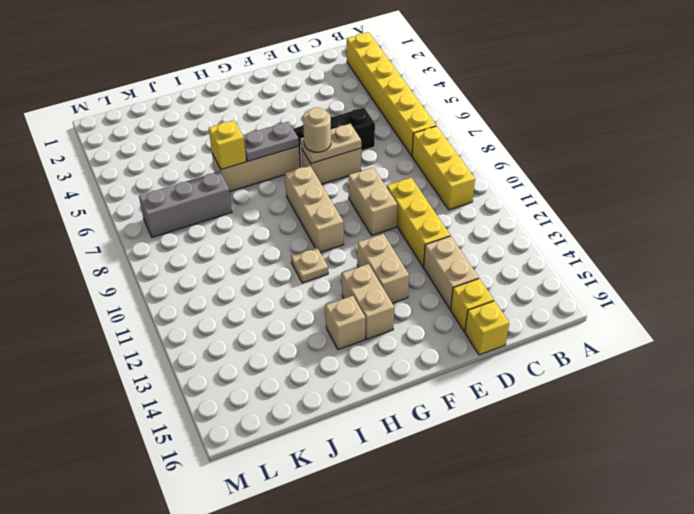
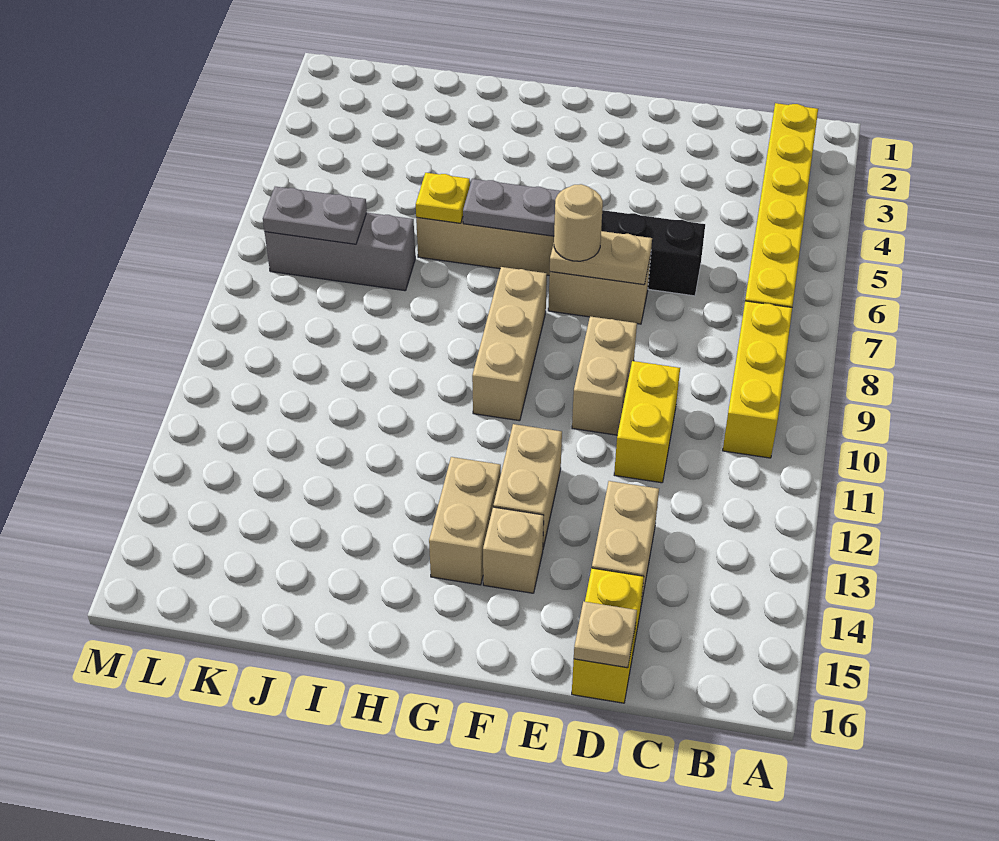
yellow brick D10:D12 level 1 -> yellow brick D10:D11 level 1
tan plate H11 level 1 -> tan plate D16 level 2
tan brick H14 level 1 -> tan brick F14 level 1
yellow brick I6 level 2 -> yellow plate I6 level 2
none -> grey plate K7:L7 level 2

